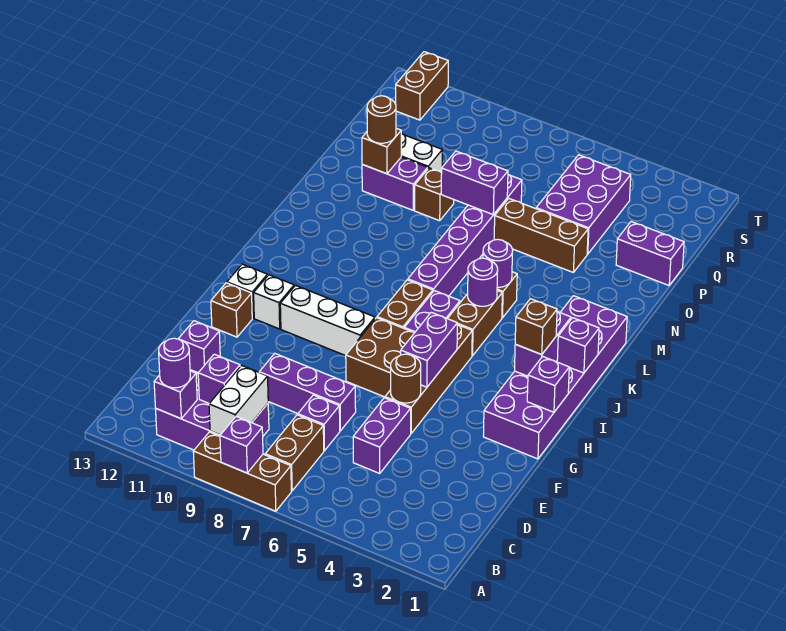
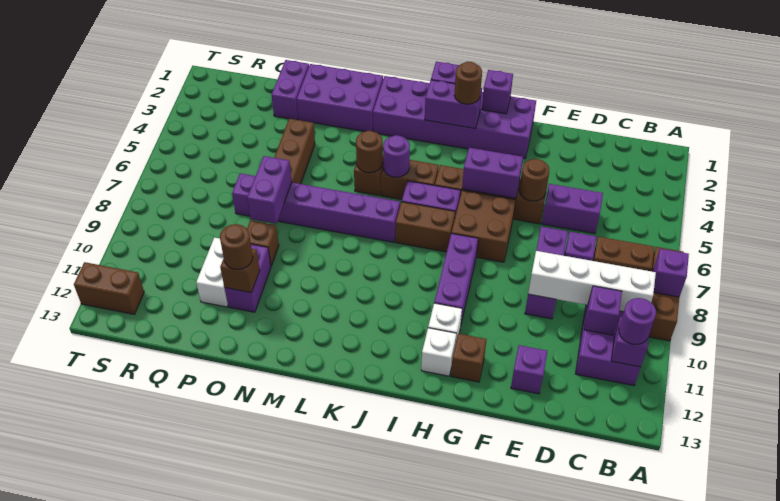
white brick B9:C9 level 2 -> white brick B9:E9 level 2
white brick H8:H10 level 1 -> purple brick H8:H10 level 1
brown brick I2 level 3 -> brown round brick I2 level 3
purple round brick L5 level 2 -> brown round brick L5 level 2
purple brick P4:R5 level 1 -> purple brick M1:O2 level 1

